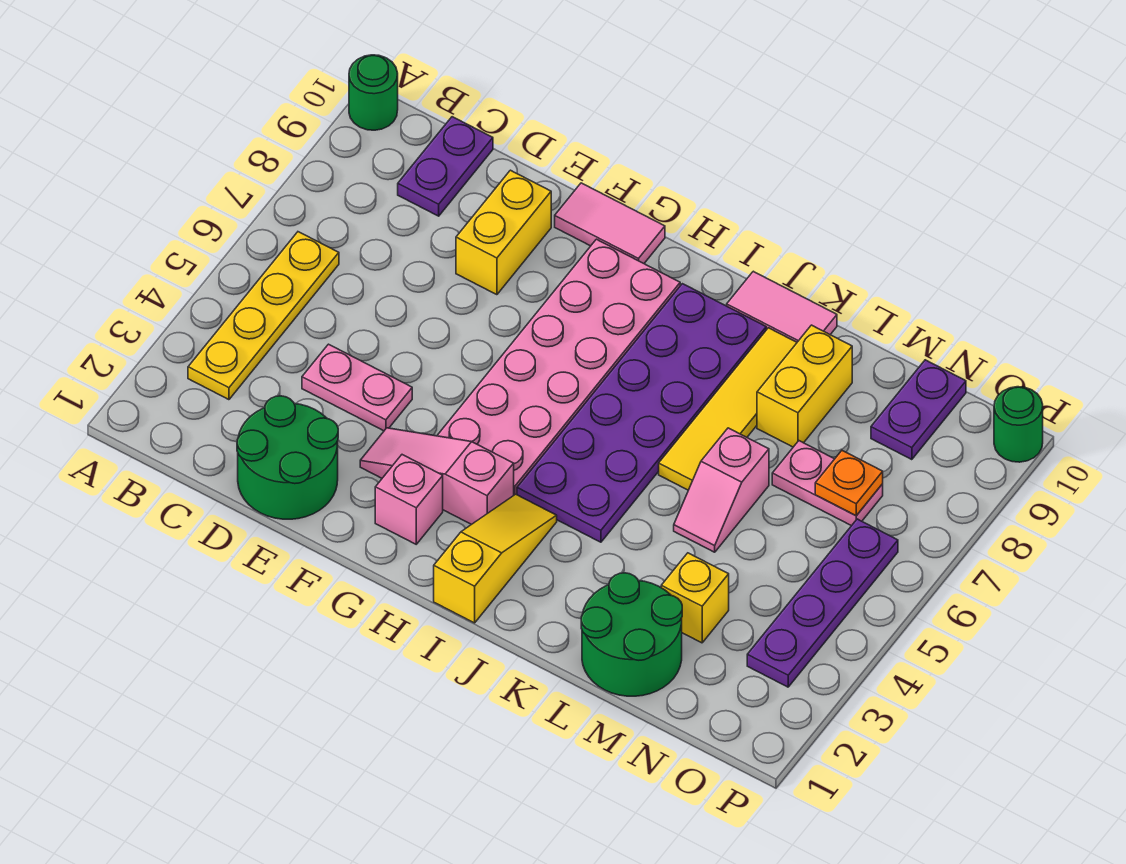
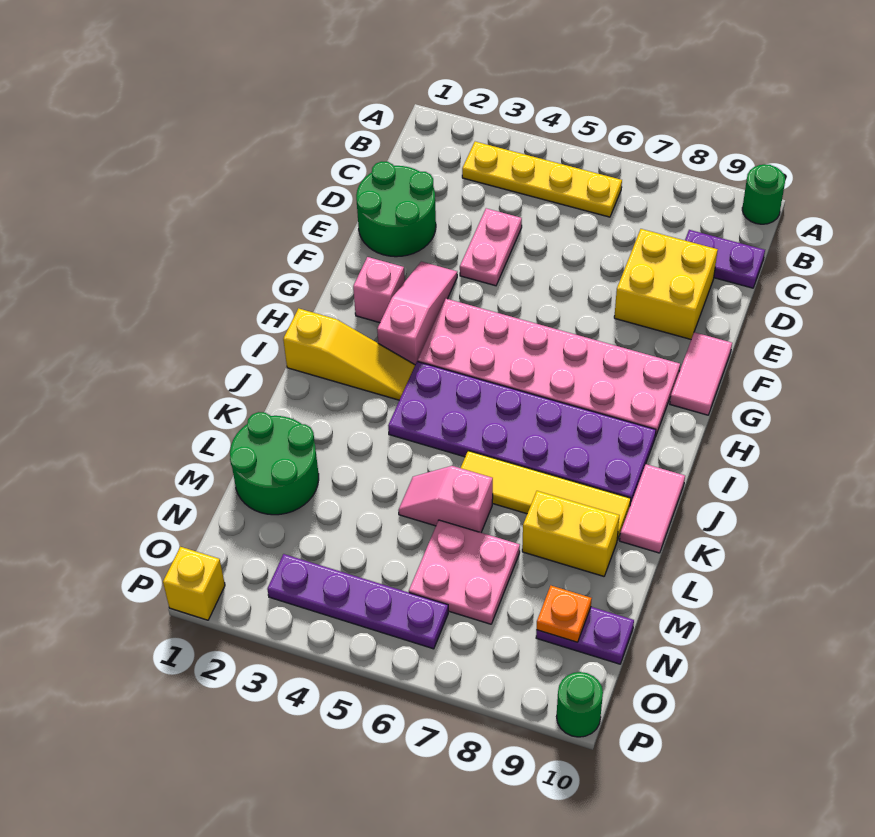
yellow brick E8:E9 level 1 -> yellow brick D8:E9 level 1
yellow brick M3 level 1 -> yellow brick P1 level 1
pink plate M7:N7 level 1 -> pink plate M6:N7 level 1
orange plate N7 level 2 -> orange plate N9 level 2

